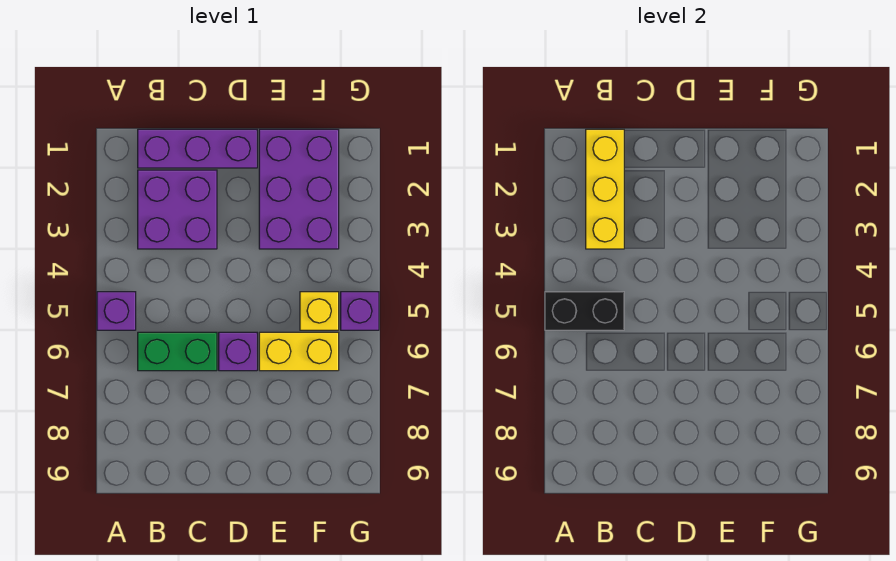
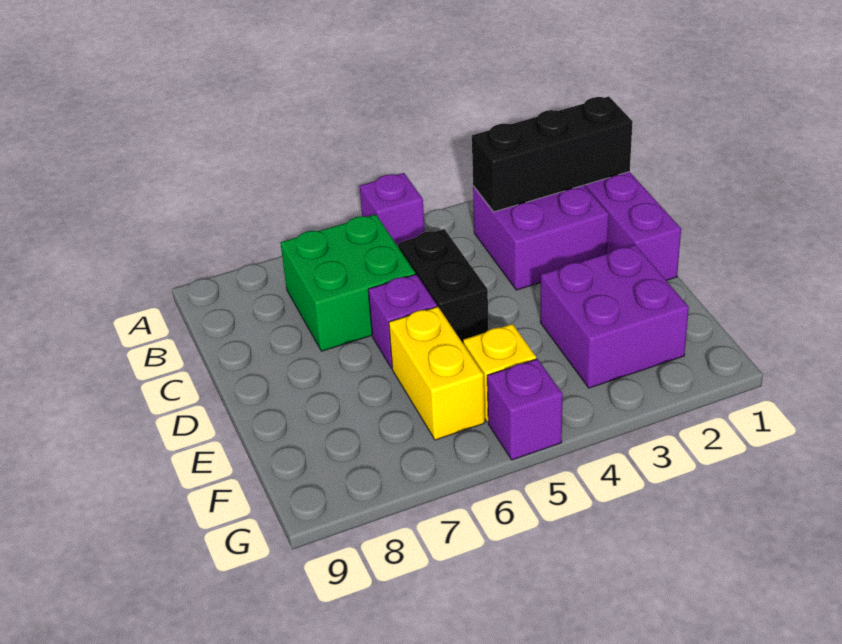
black brick A5:B5 level 2 -> black brick C5:D5 level 1
yellow brick B1:B3 level 2 -> black brick B1:B3 level 2
green brick B6:C6 level 1 -> green brick B6:C7 level 1
purple brick E1:F3 level 1 -> purple brick E2:F3 level 1

